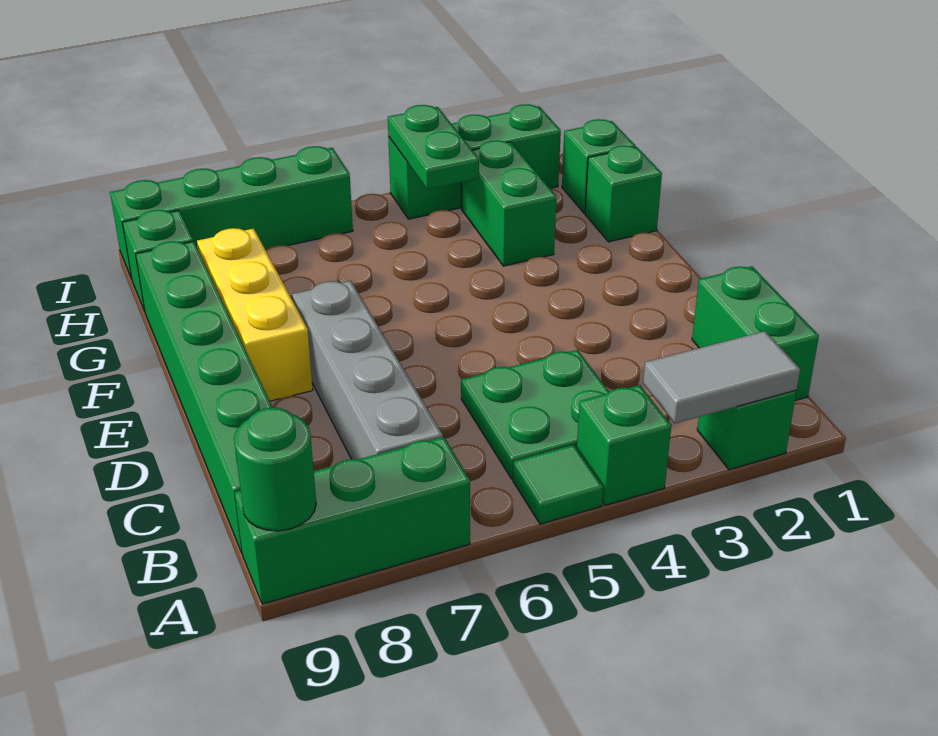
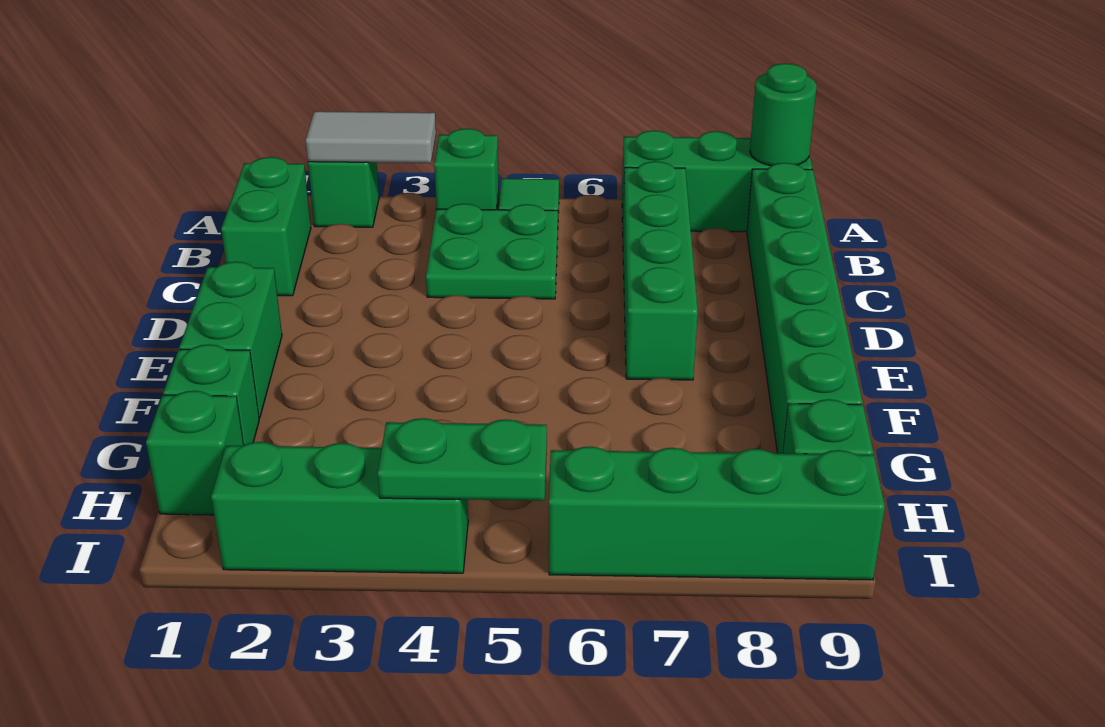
grey brick B7:E7 level 1 -> green brick B7:E7 level 1
yellow brick E8:G8 level 1 -> none
green brick G3:H3 level 1 -> green brick E1:F1 level 1
green plate H4:I4 level 2 -> green plate I4:I5 level 2

